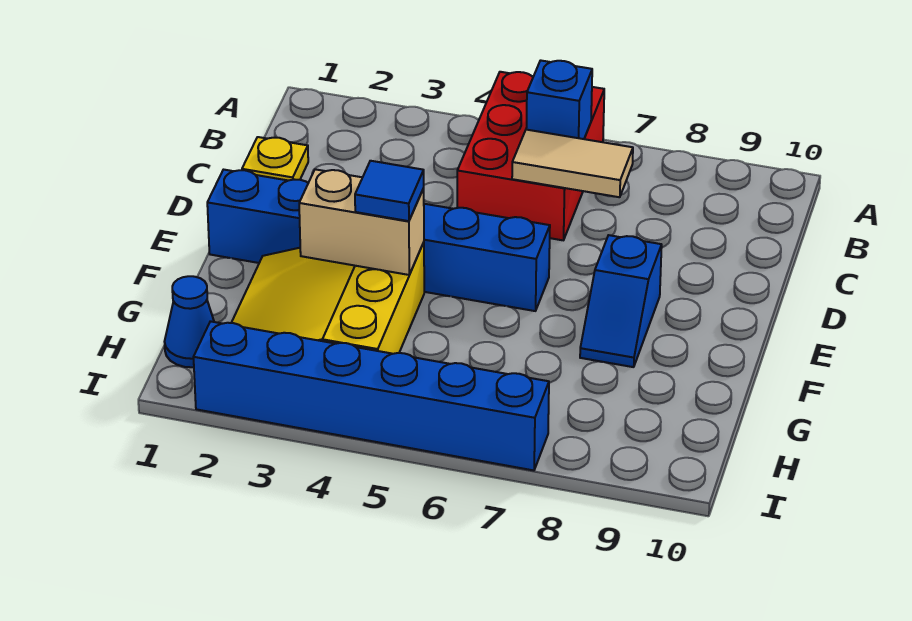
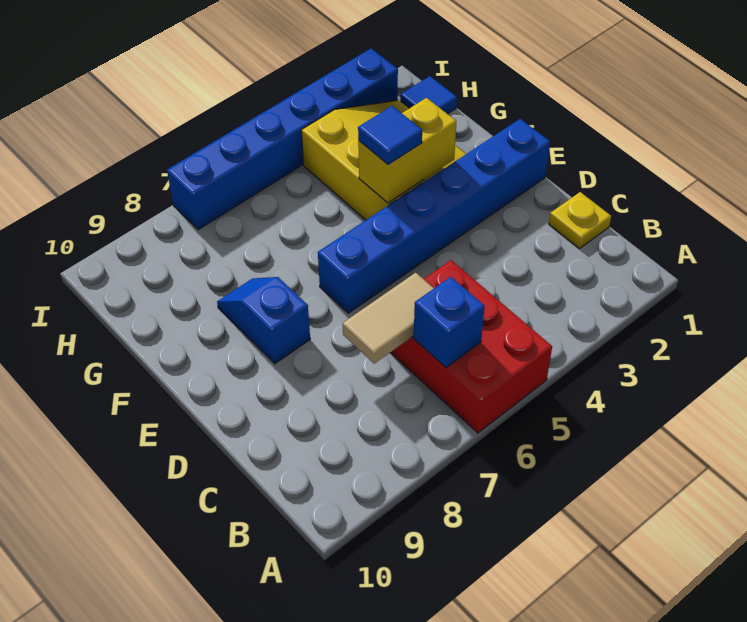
tan brick F3:F4 level 2 -> yellow brick F3:F4 level 2
blue cone H1 level 1 -> blue tile H1 level 1

